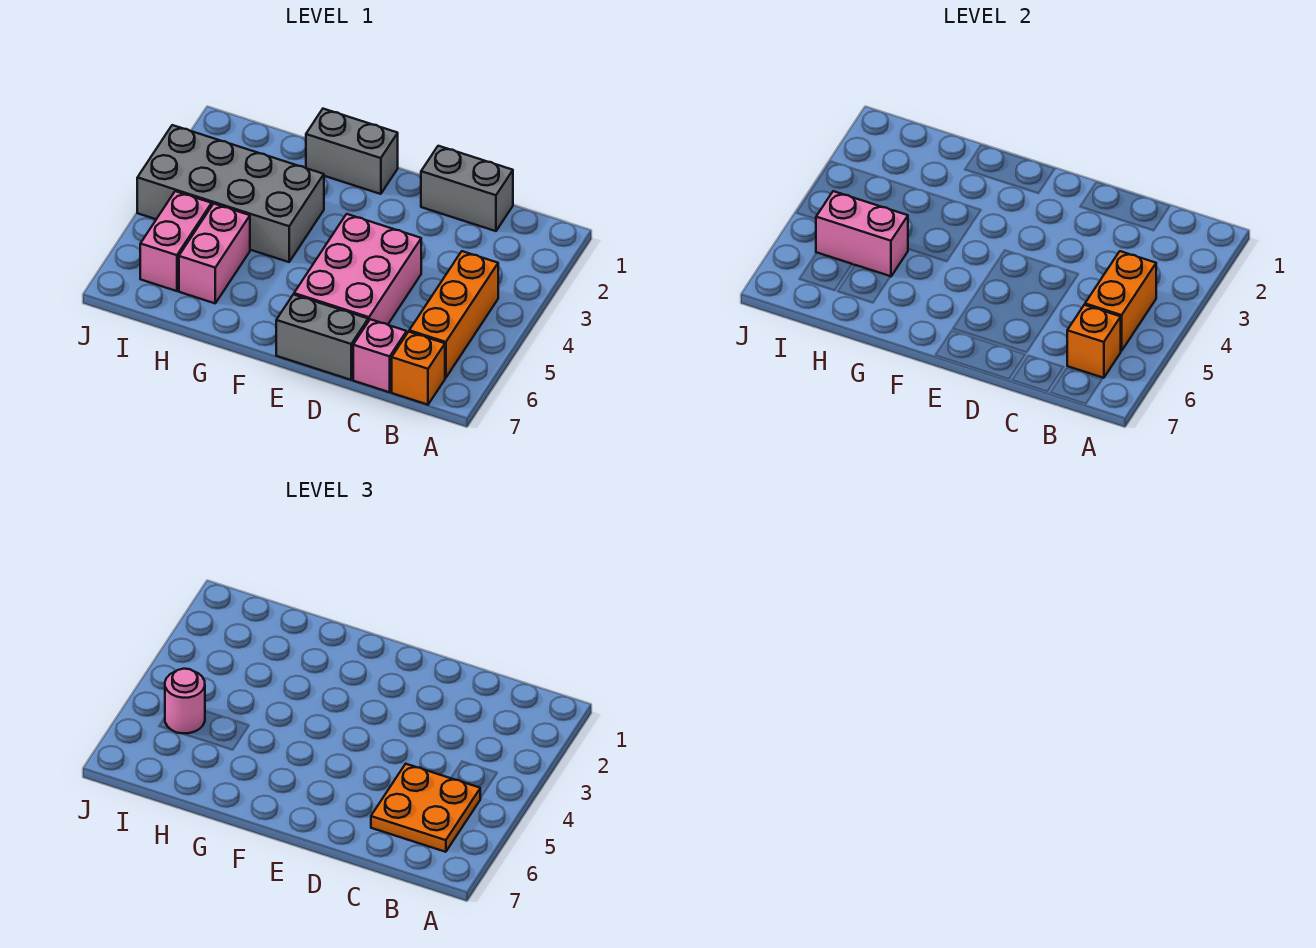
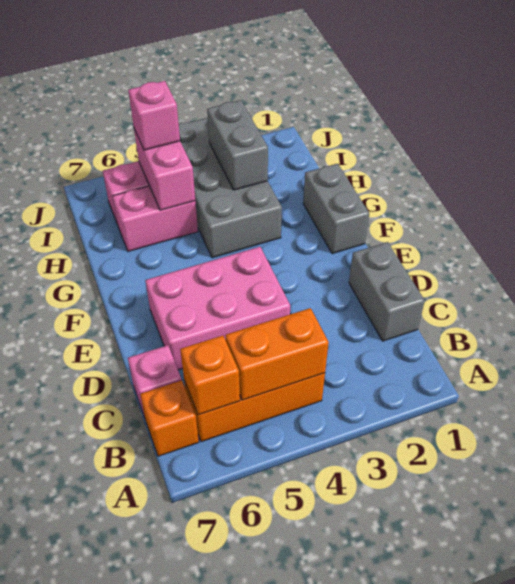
orange plate B5:C6 level 3 -> none
grey brick D7:E7 level 1 -> grey brick H3:I3 level 2
pink round brick I5 level 3 -> pink brick I5 level 3

